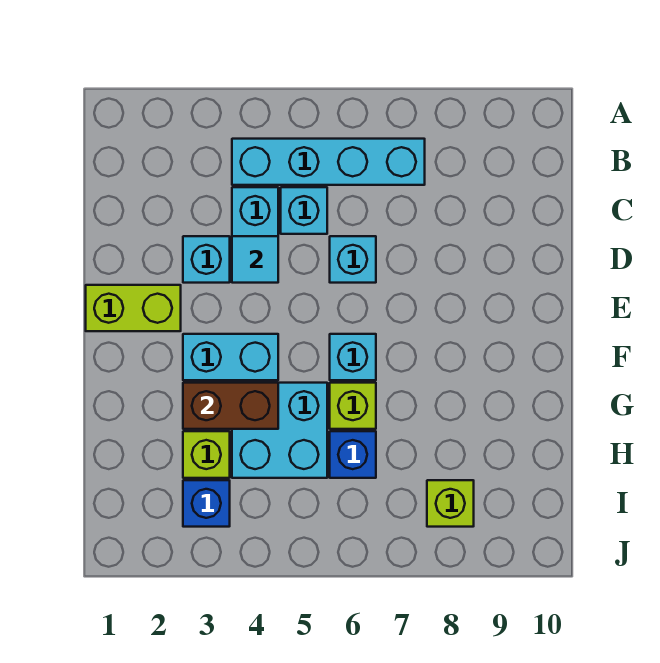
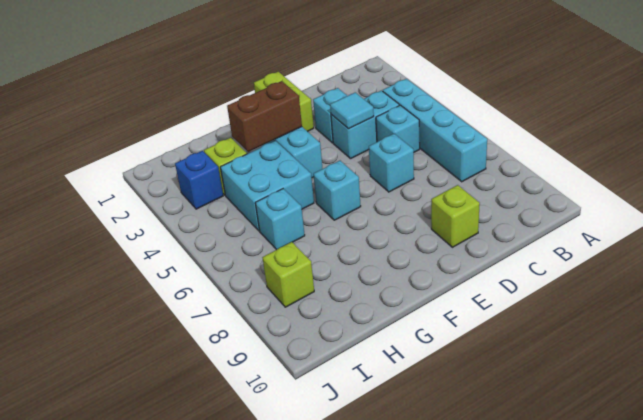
brown brick G3:G4 level 2 -> brown brick F3:G3 level 2
lime brick G6 level 1 -> lime brick D9 level 1
blue brick H6 level 1 -> cyan brick H6 level 1

